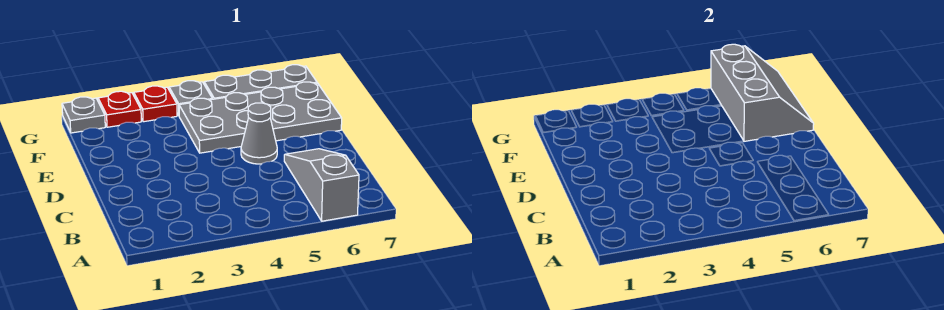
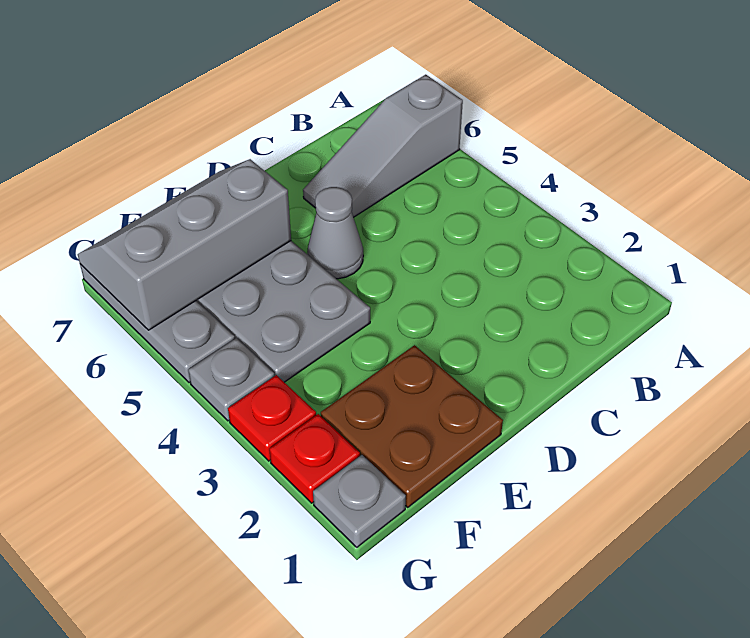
none -> brown plate E1:F2 level 1

